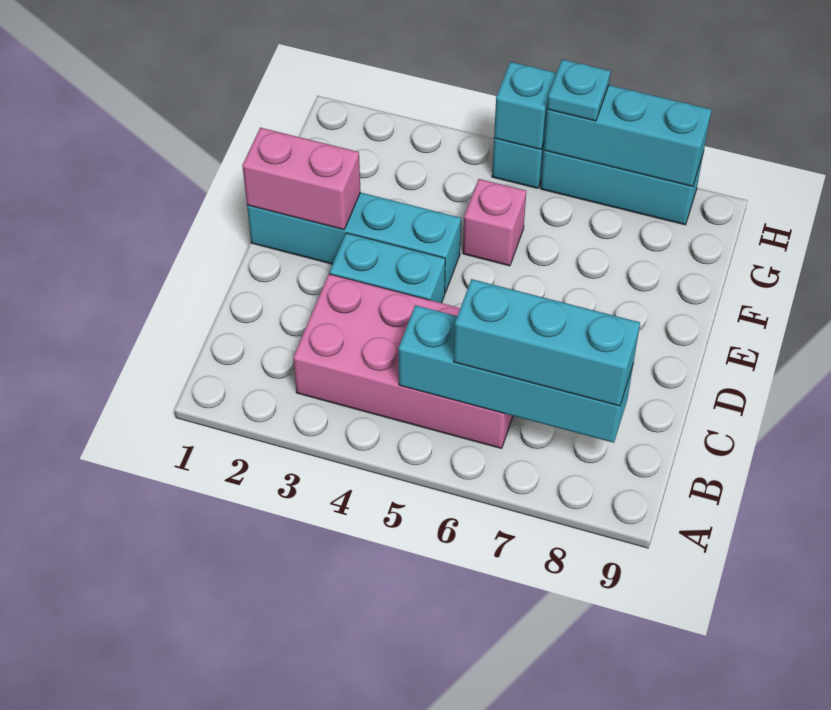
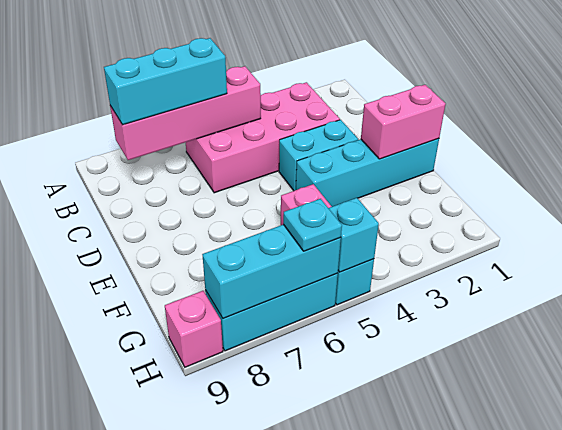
cyan brick B5:B8 level 2 -> pink brick B5:B8 level 2
none -> pink brick H9 level 1

